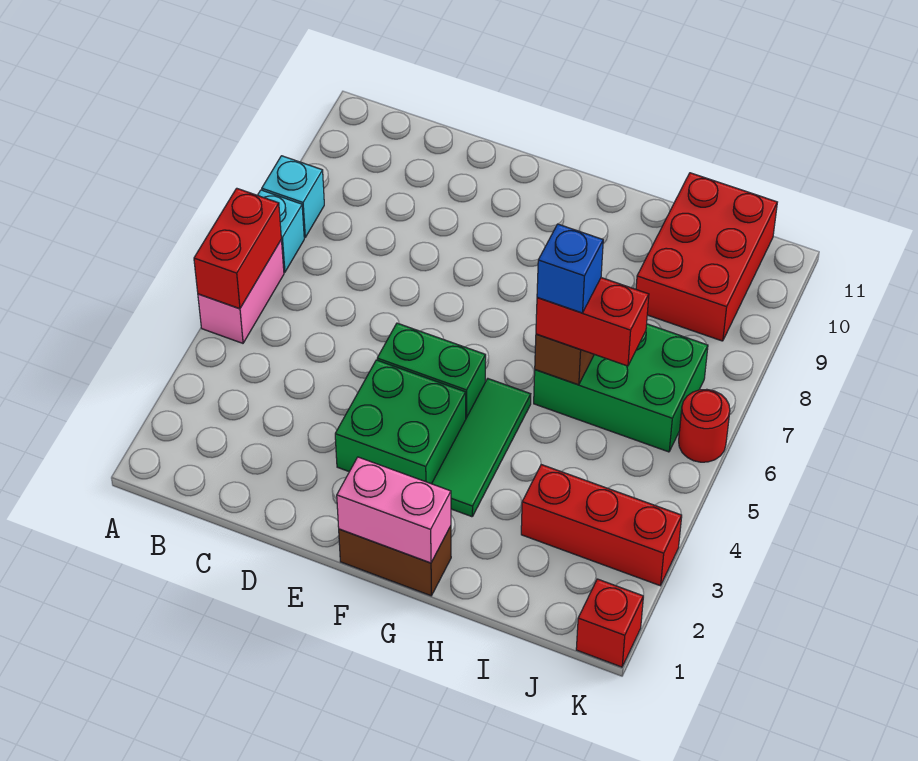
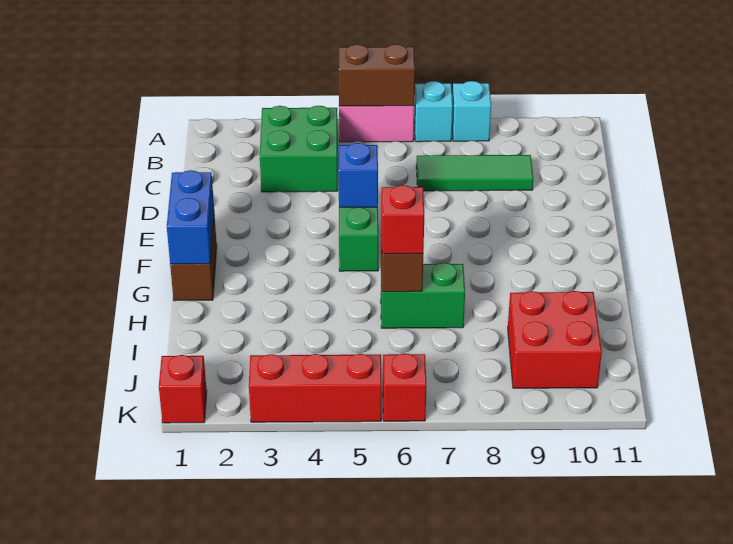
red brick A5:A6 level 2 -> brown brick A5:A6 level 2
green brick E3:F4 level 1 -> green brick B3:C4 level 1
pink brick F1:G1 level 2 -> blue brick F1:G1 level 2
green tile G3:G5 level 1 -> green tile C7:C9 level 1
green brick H6:J7 level 1 -> green brick H6:H7 level 1
red brick H6:I6 level 3 -> red brick H6 level 3
blue brick H6 level 4 -> blue brick E5 level 2
red brick I3:K3 level 1 -> red brick K3:K5 level 1
red brick I9:J11 level 1 -> red brick I9:J10 level 1
red round brick K6 level 1 -> red brick K6 level 1

